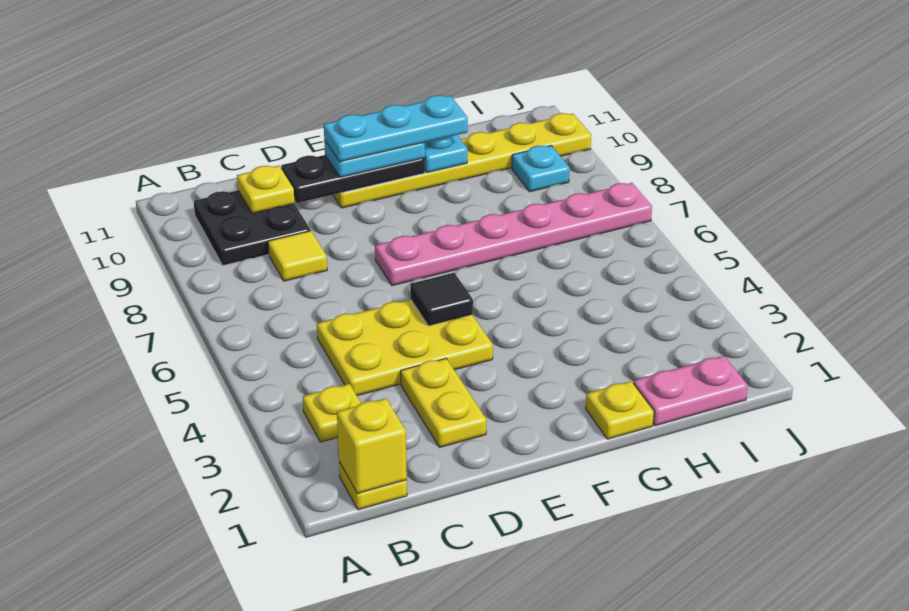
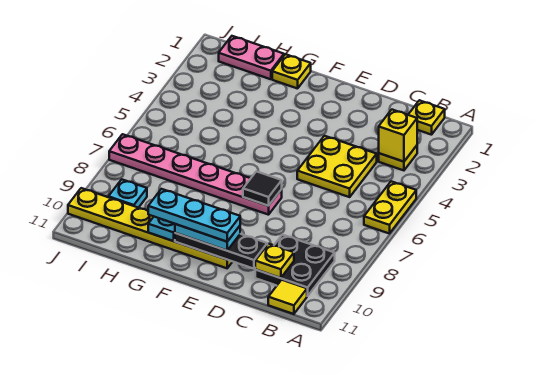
yellow brick B1 level 2 -> yellow brick B3 level 2
yellow plate C4:E5 level 1 -> yellow plate C4:D5 level 1
yellow tile C8 level 1 -> yellow tile B11 level 1
yellow plate D2:D3 level 1 -> yellow plate A5:A6 level 1
black tile E5 level 2 -> black tile E7 level 2

